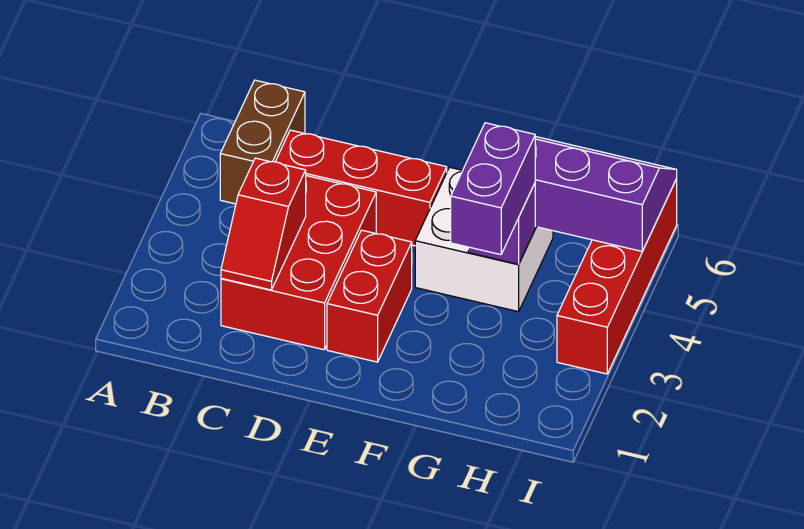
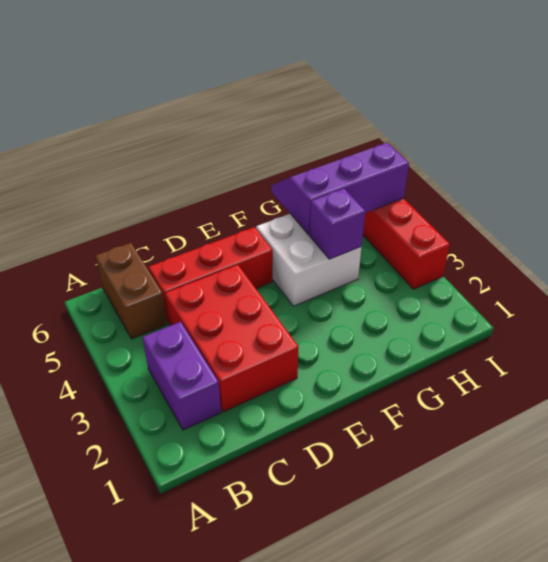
red slope C2:C3 level 2 top 3 -> none
red brick E2:E3 level 1 -> none
purple brick G3:G4 level 3 -> purple brick B2:B3 level 1

